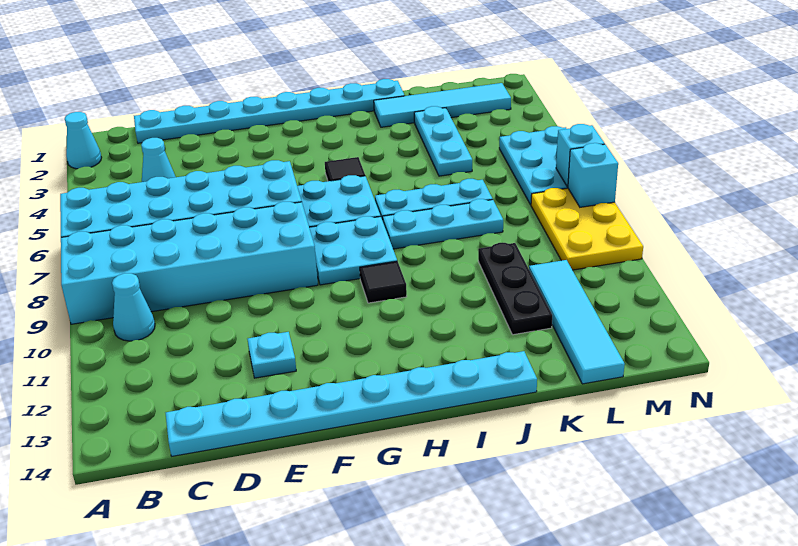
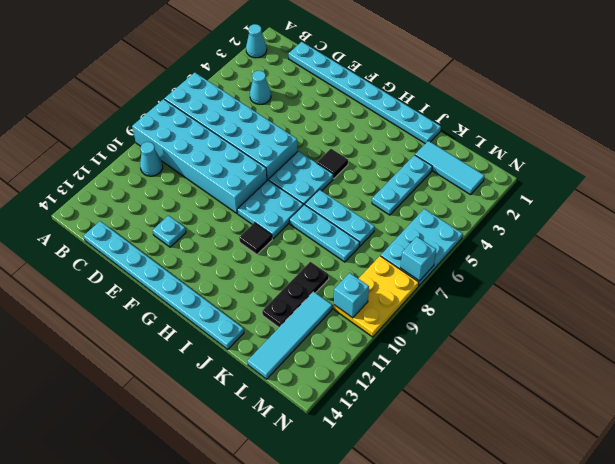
cyan tile J2:M2 level 1 -> cyan tile K2:M2 level 1
cyan brick N8 level 2 -> cyan brick M10 level 2

